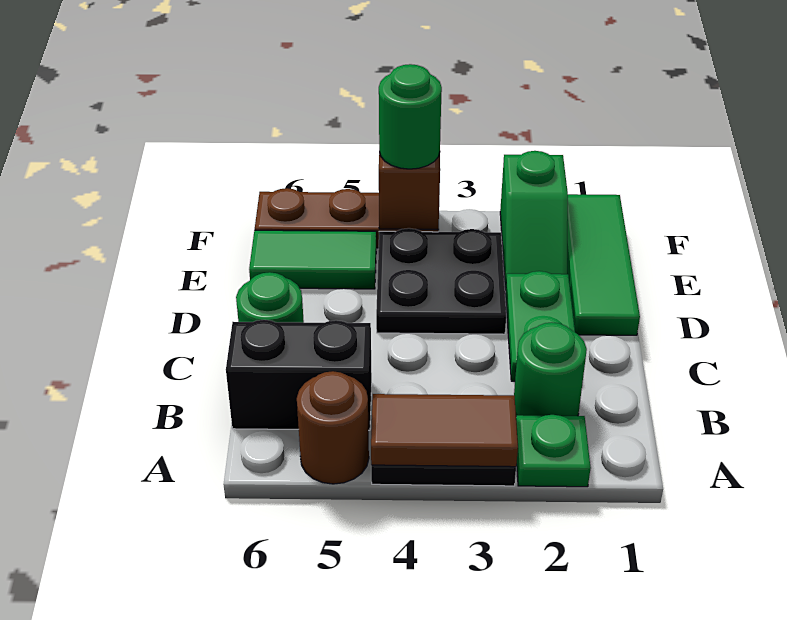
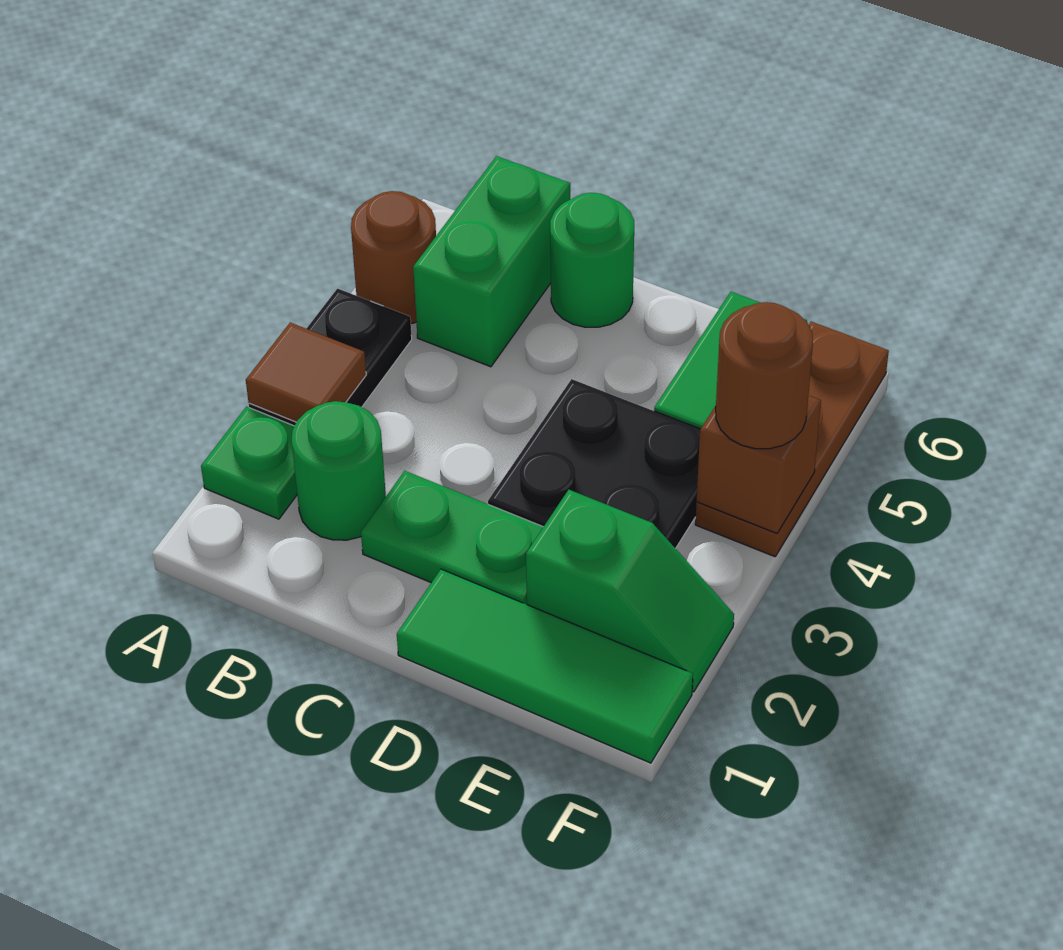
brown tile A3:A4 level 2 -> brown tile A3 level 2
black brick B5:B6 level 1 -> green brick B5:B6 level 1
green slope E2:F2 level 1 top F -> green slope E2:F2 level 1 top E
green round brick F4 level 3 -> brown round brick F4 level 3

